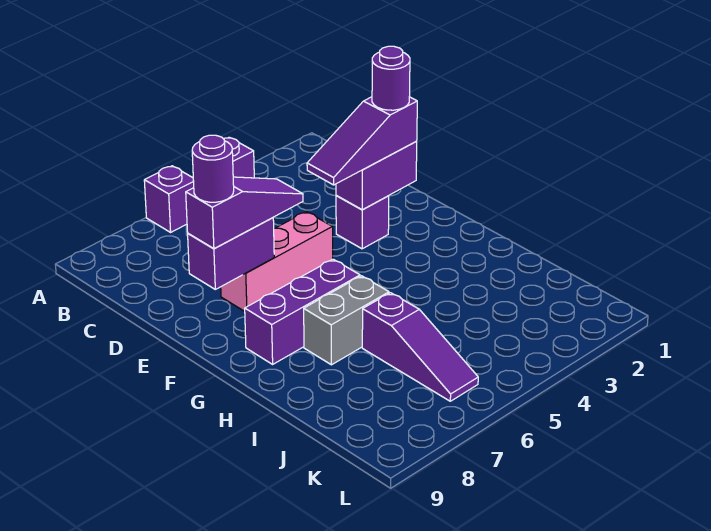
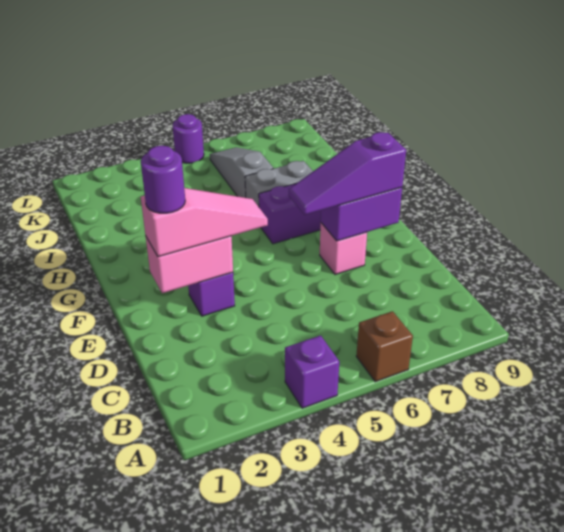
purple brick A6 level 1 -> brown brick A6 level 1
purple brick E2:E3 level 2 -> pink brick E2:E3 level 2
purple slope E2:E4 level 3 top 2 -> pink slope E2:E4 level 3 top 2
pink brick E5:E7 level 1 -> pink brick E7 level 1
purple round brick E8 level 4 -> purple round brick L5 level 1
purple slope I6:K6 level 1 top I -> grey slope I6:K6 level 1 top I

